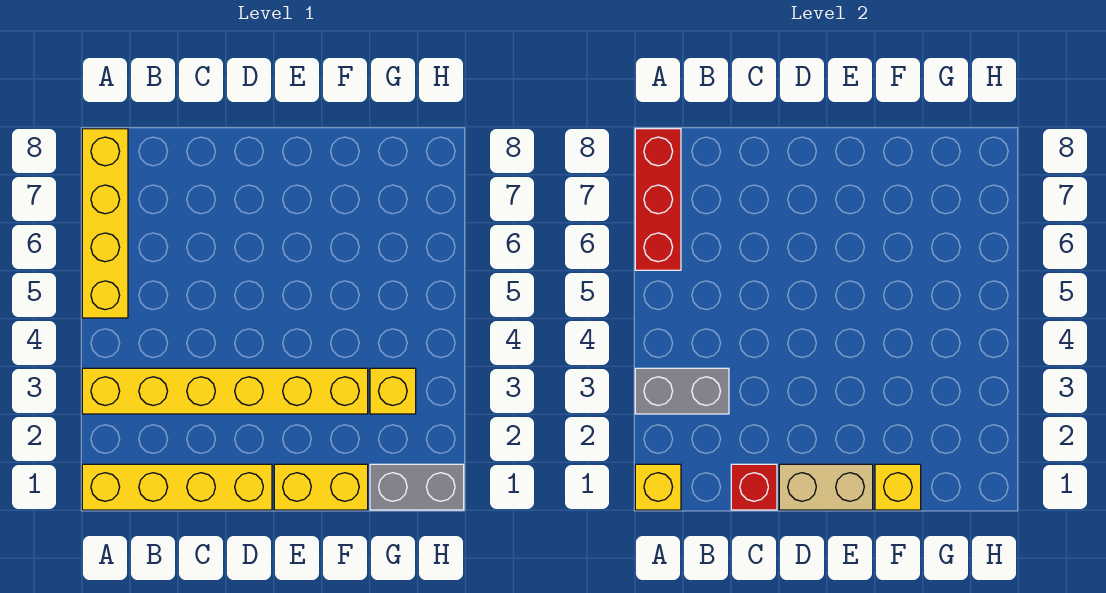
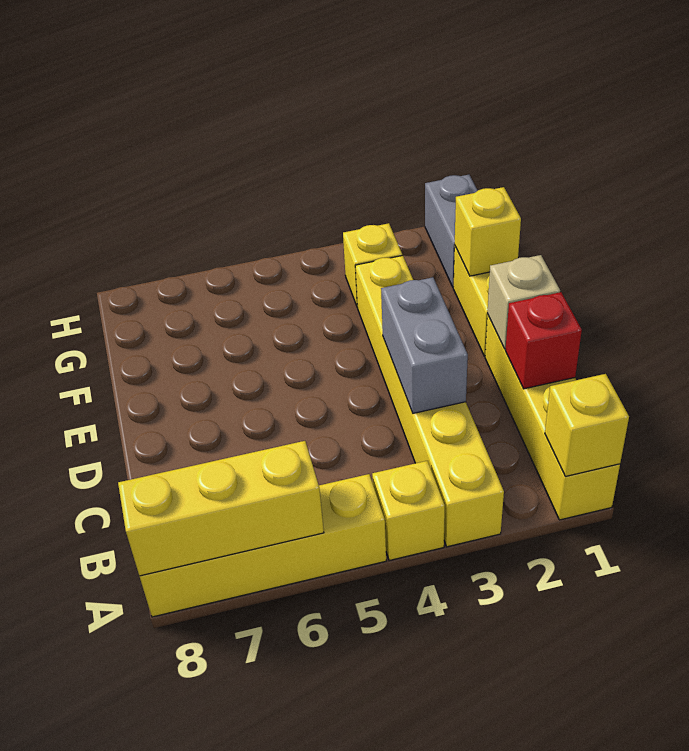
grey brick A3:B3 level 2 -> grey brick C3:D3 level 2
none -> yellow brick A4 level 1
red brick A6:A8 level 2 -> yellow brick A6:A8 level 2
tan brick D1:E1 level 2 -> tan brick D1 level 2

